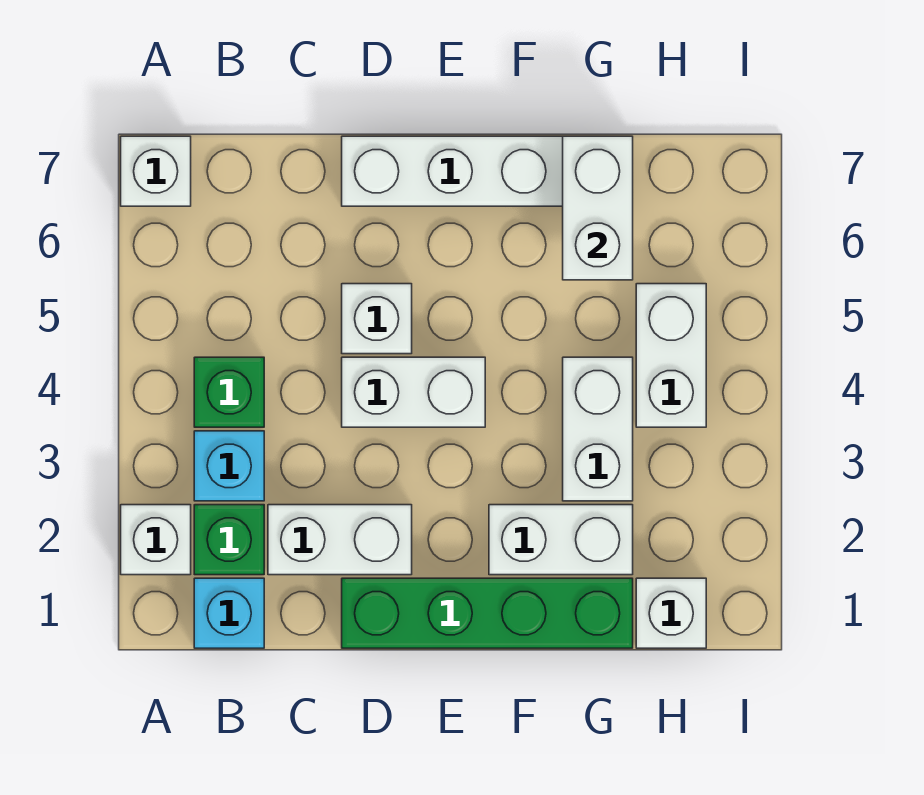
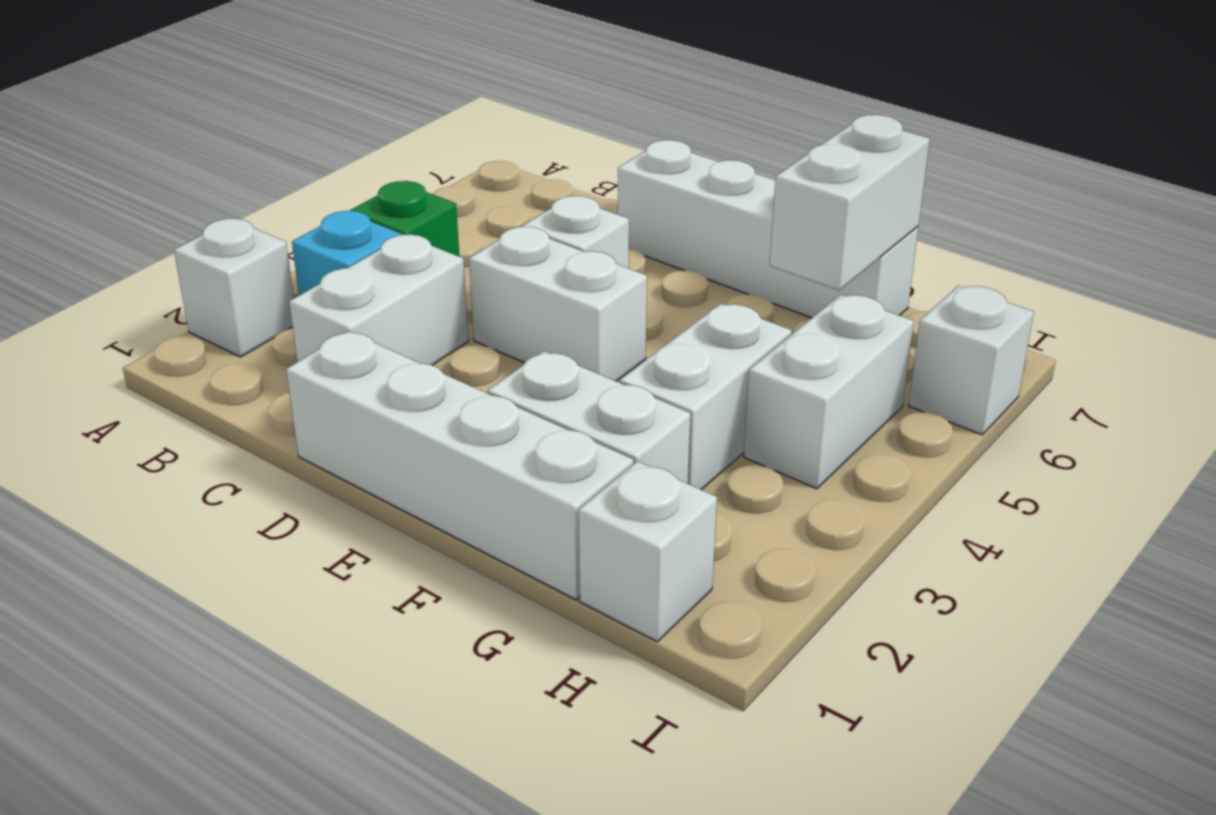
white brick A7 level 1 -> white brick I6 level 1
cyan brick B1 level 1 -> none
green brick B2 level 1 -> none
white brick C2:D2 level 1 -> white brick C2:C3 level 1
green brick D1:G1 level 1 -> white brick D1:G1 level 1

